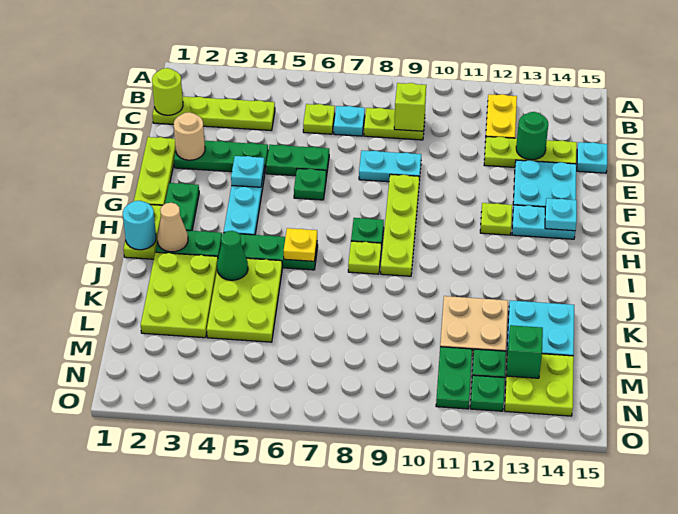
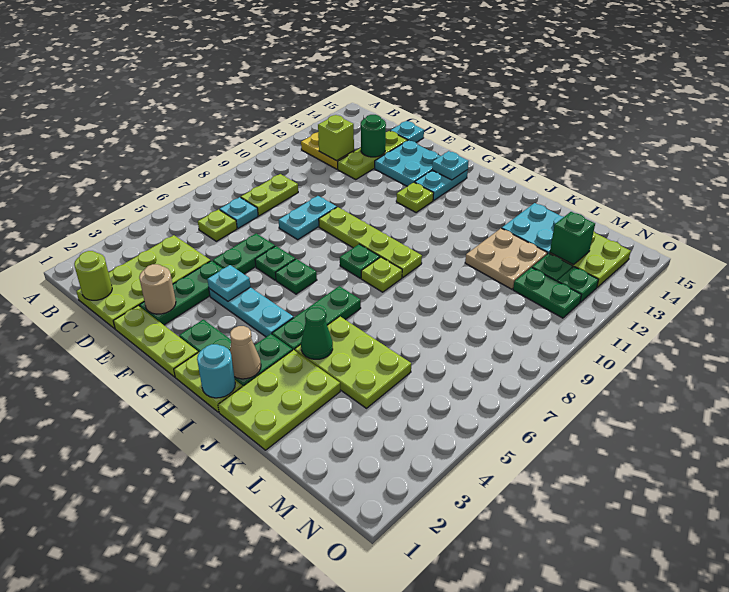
lime plate C1:C4 level 1 -> lime plate C1:D4 level 1
lime brick C9 level 2 -> lime brick C12 level 2
none -> green plate G6 level 1
yellow plate I6 level 2 -> none
lime plate J2:L3 level 1 -> lime plate J1:K3 level 1

